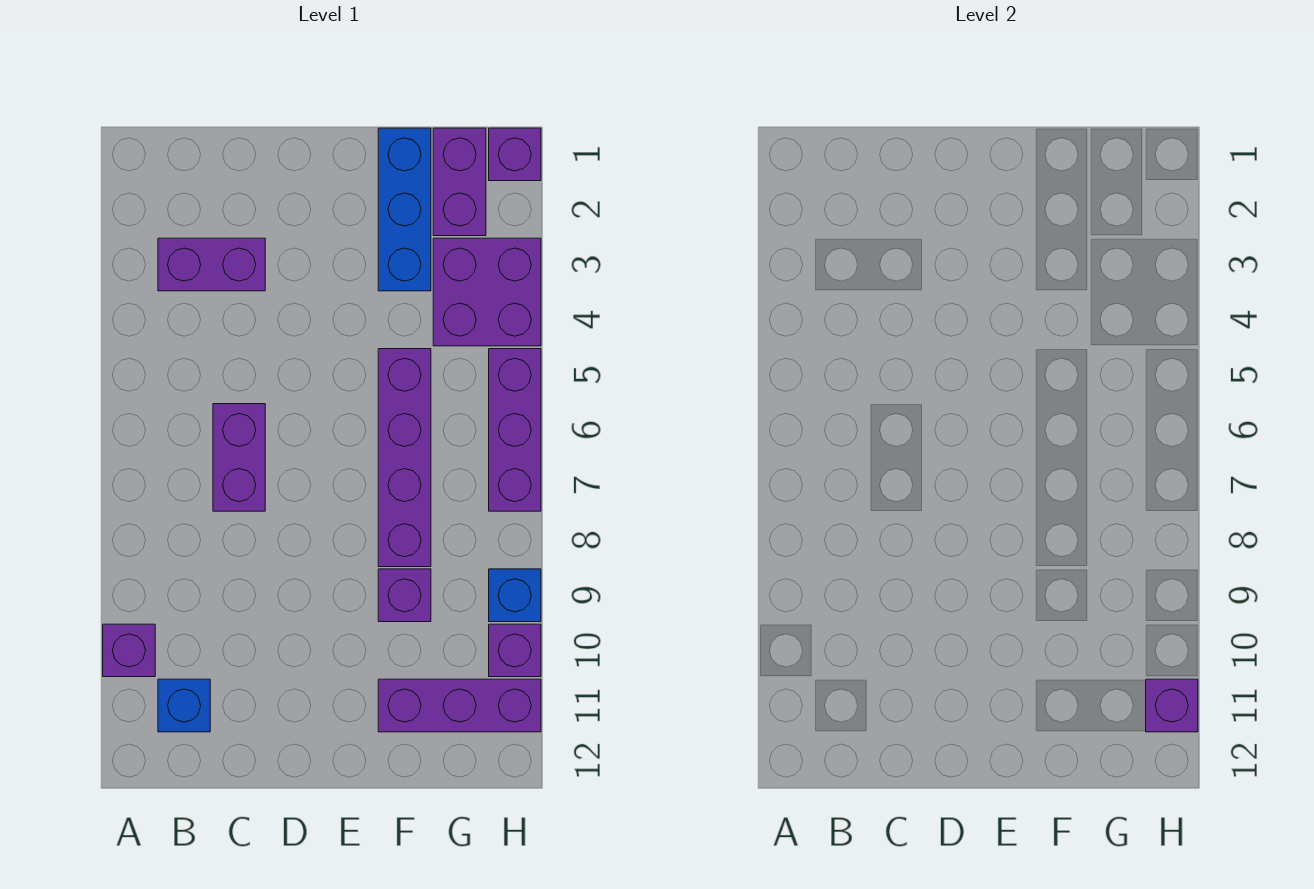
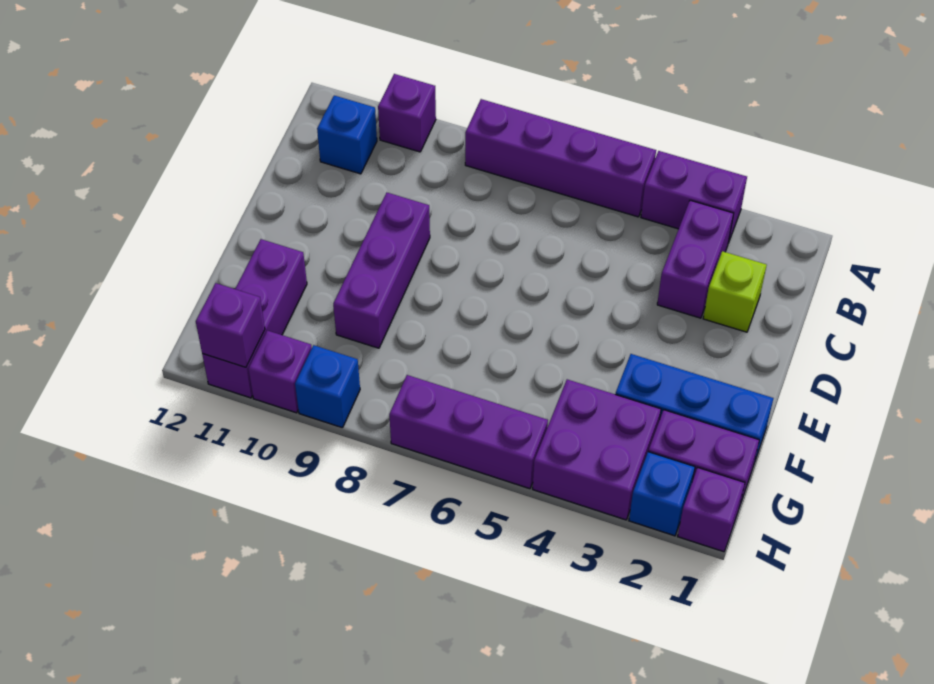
none -> lime brick C2 level 1
purple brick C6:C7 level 1 -> purple brick A3:A4 level 1
purple brick F5:F8 level 1 -> purple brick A5:A8 level 1
purple brick F9 level 1 -> purple brick D9:F9 level 1
none -> blue brick H2 level 1

